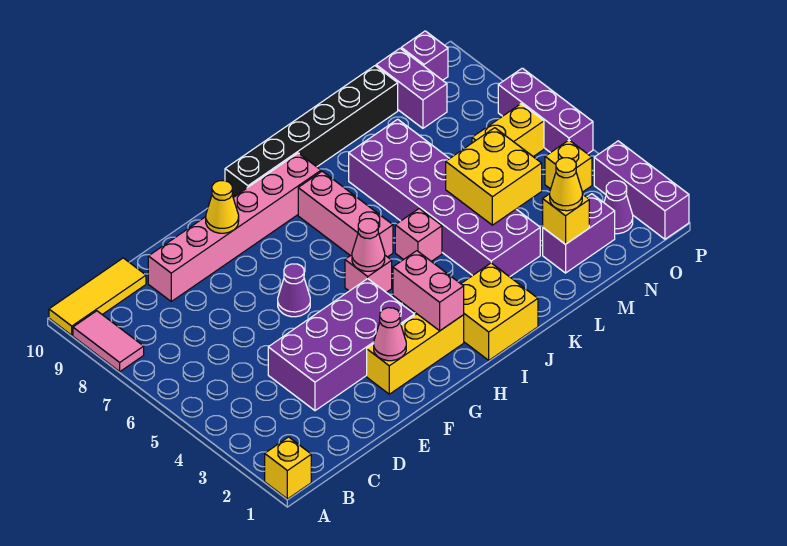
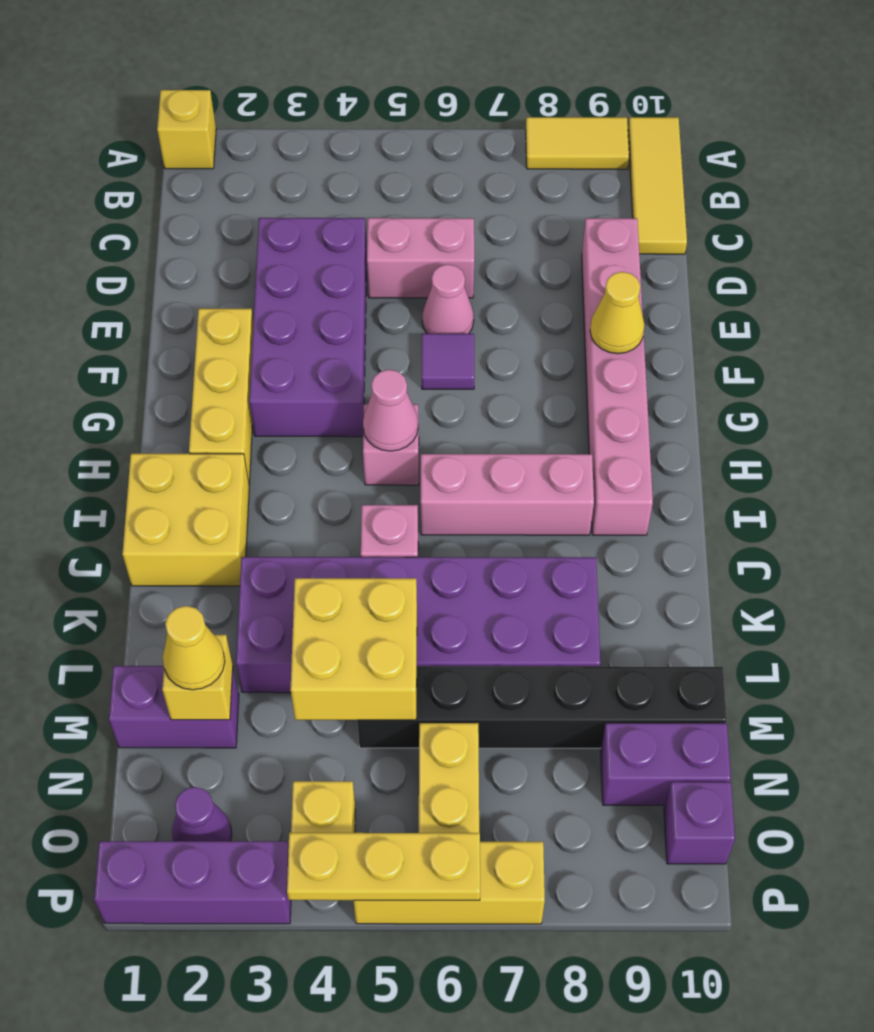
pink tile A8:A9 level 1 -> yellow tile A8:A9 level 1
pink cone F2 level 2 -> pink cone E6 level 1
purple cone F6 level 1 -> purple tile F6 level 1
pink brick H2:H3 level 2 -> pink brick D5:D6 level 1
black brick H10:M10 level 1 -> black brick M5:M10 level 1
purple brick M2:N2 level 1 -> purple brick M1:M2 level 1
none -> yellow plate P4:P6 level 2
purple brick P5:P7 level 1 -> yellow brick P5:P7 level 1

